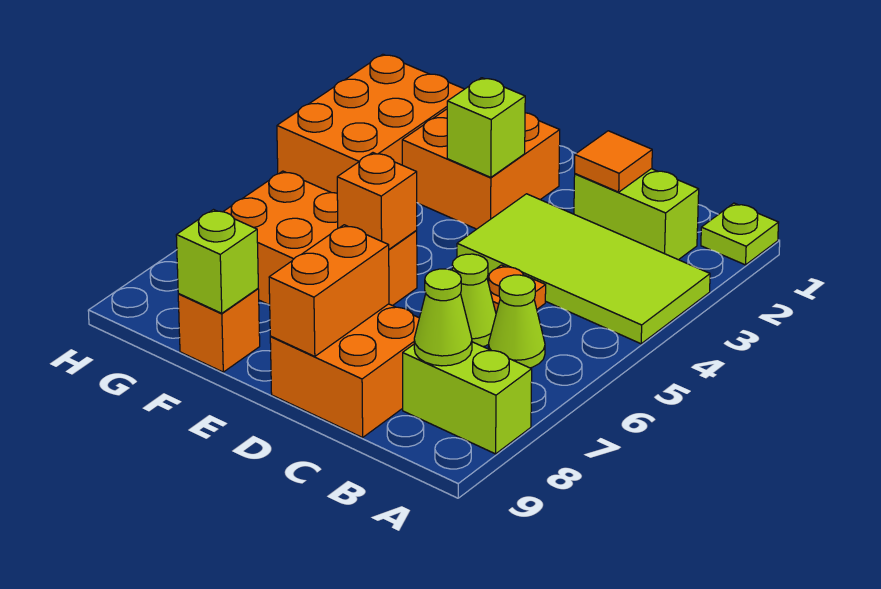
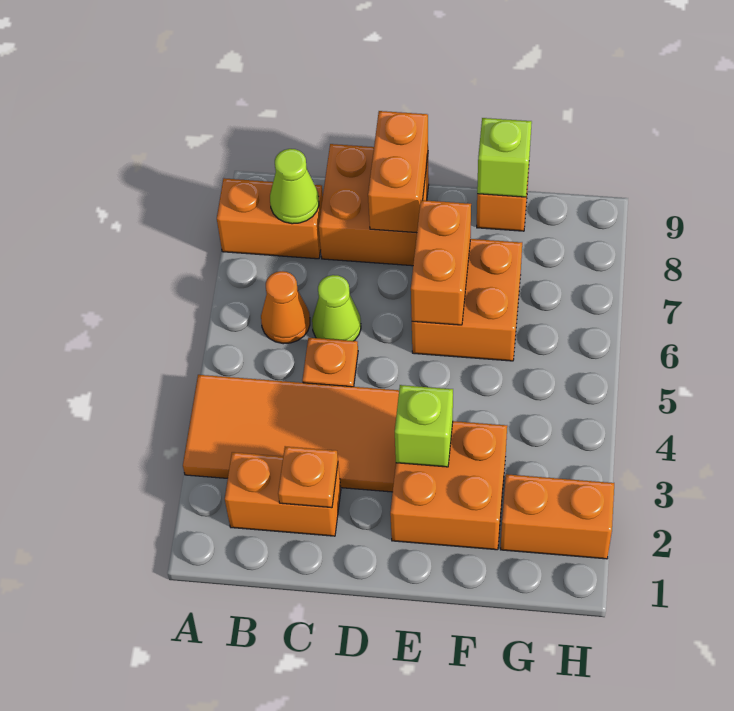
lime plate A1 level 1 -> none
lime tile A3:D4 level 1 -> orange tile A3:D4 level 1
lime brick A8:B8 level 1 -> orange brick A8:B8 level 1
lime brick B2:C2 level 1 -> orange brick B2:C2 level 1
lime cone B6 level 1 -> orange cone B6 level 1
orange tile C2 level 2 -> orange plate C2 level 2
orange brick E6:G7 level 1 -> orange brick E6:F7 level 1
orange brick E6 level 2 -> orange brick E6:E7 level 2
orange brick G2:H4 level 1 -> orange brick G2:H2 level 1

